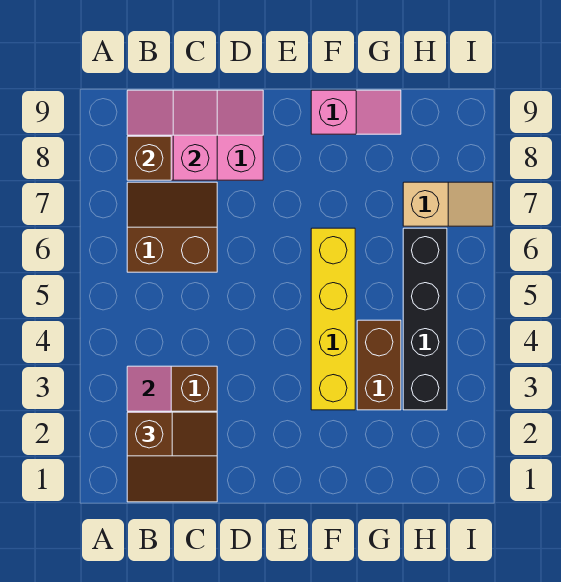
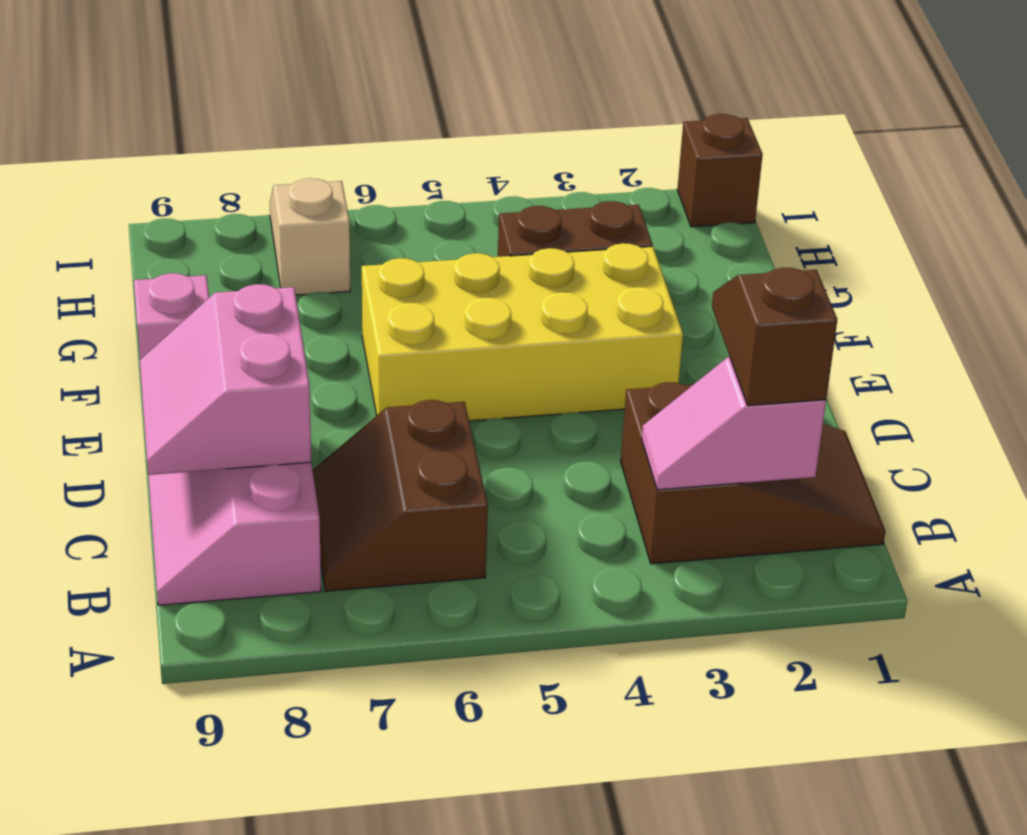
brown brick B8 level 2 -> brown brick I1 level 1
pink slope C8:C9 level 2 top 8 -> pink slope C8:D9 level 2 top 8
yellow brick F3:F6 level 1 -> yellow brick E3:F6 level 1
black brick H3:H6 level 1 -> none

